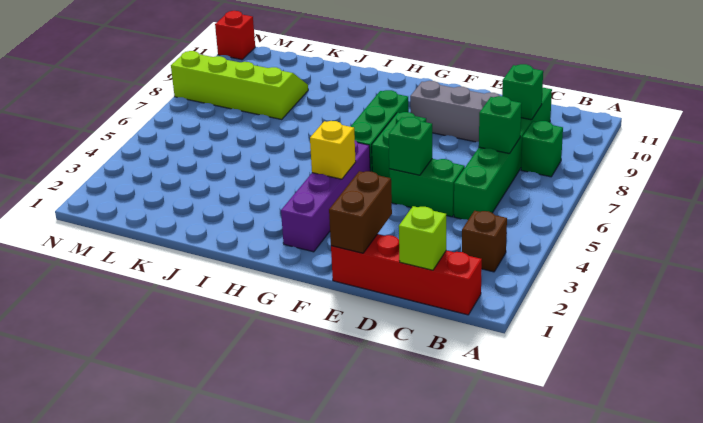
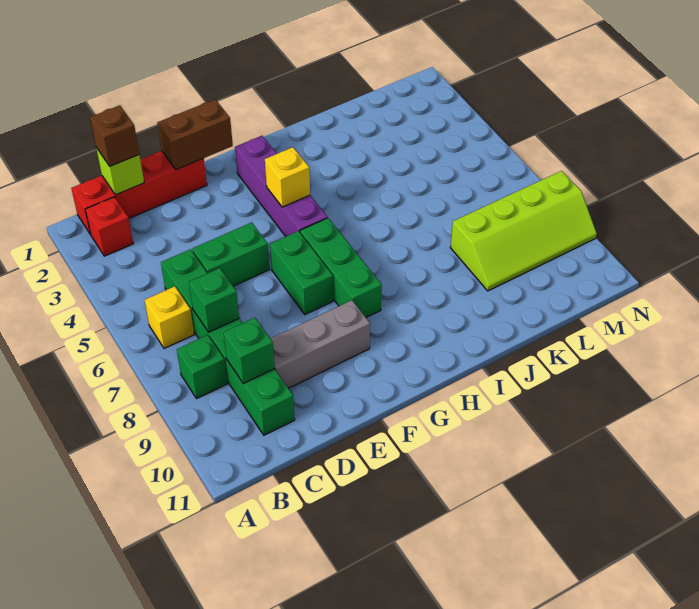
brown brick B3 level 1 -> brown brick C1 level 3
none -> yellow brick B6 level 1
brown brick E1:E2 level 2 -> brown brick E1:F1 level 2
green brick E5 level 2 -> none
red brick N11 level 1 -> red brick B2 level 1

